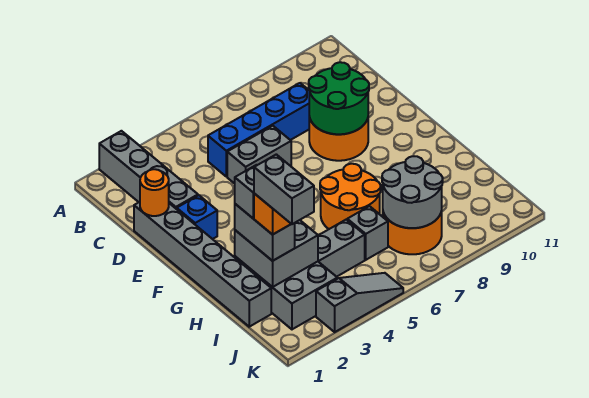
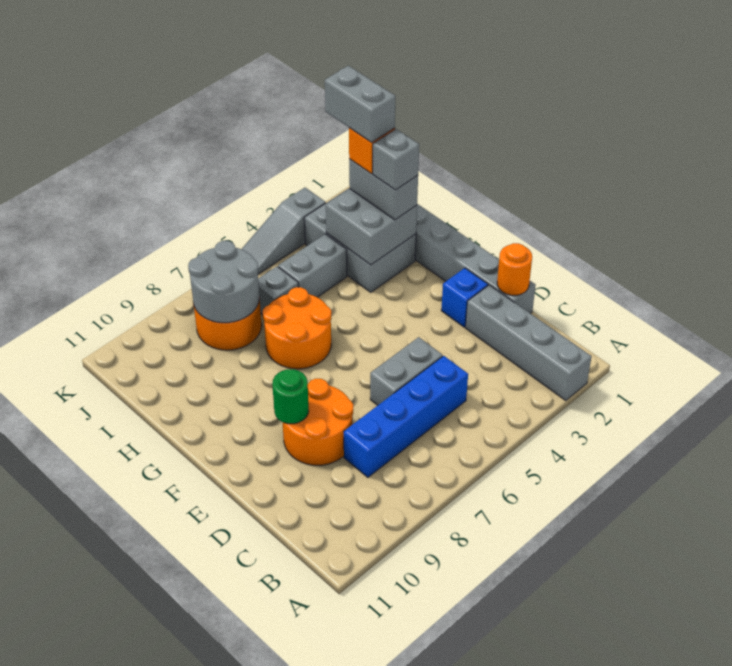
green round brick D8:E9 level 2 -> green round brick E9 level 2

